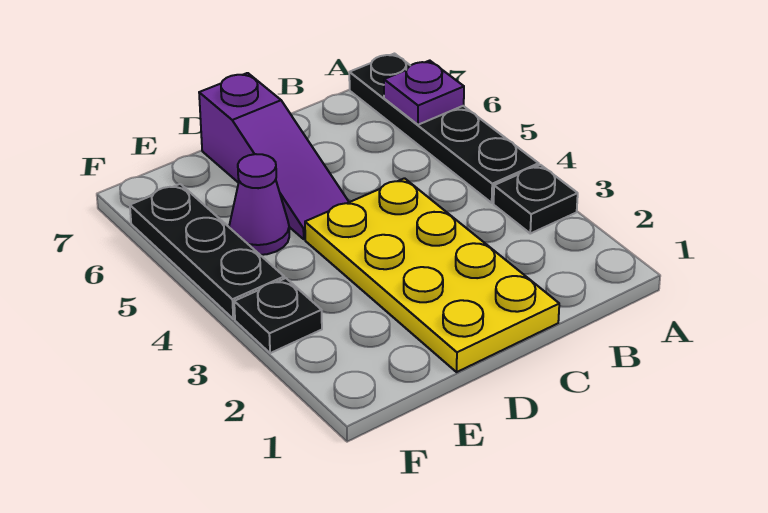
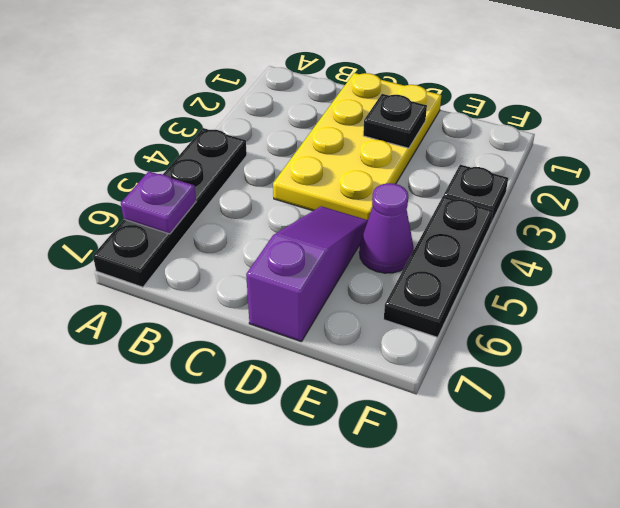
black plate A3 level 1 -> black plate D2 level 2

